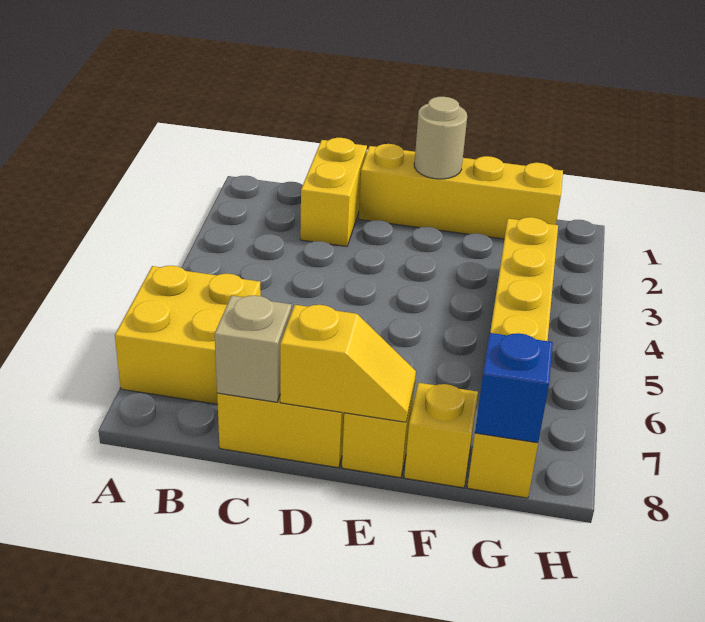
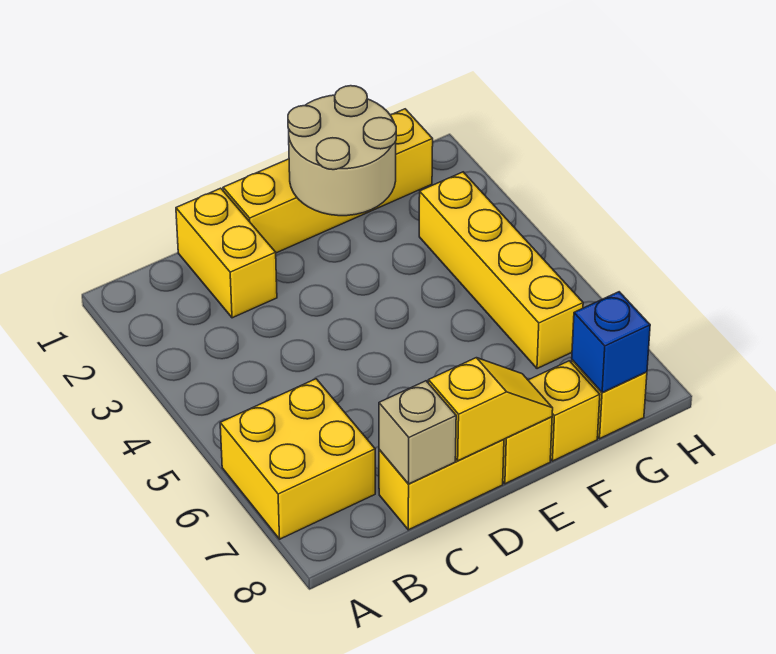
tan round brick E1 level 2 -> tan round brick E1:F2 level 2

